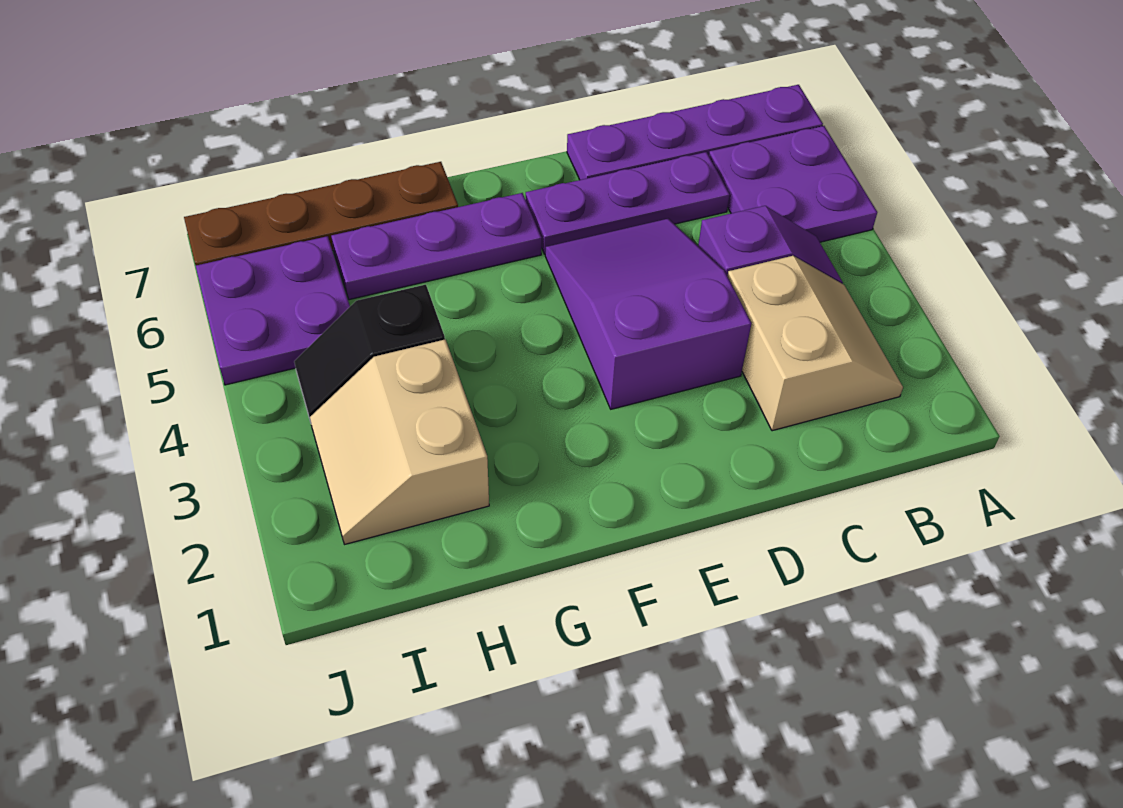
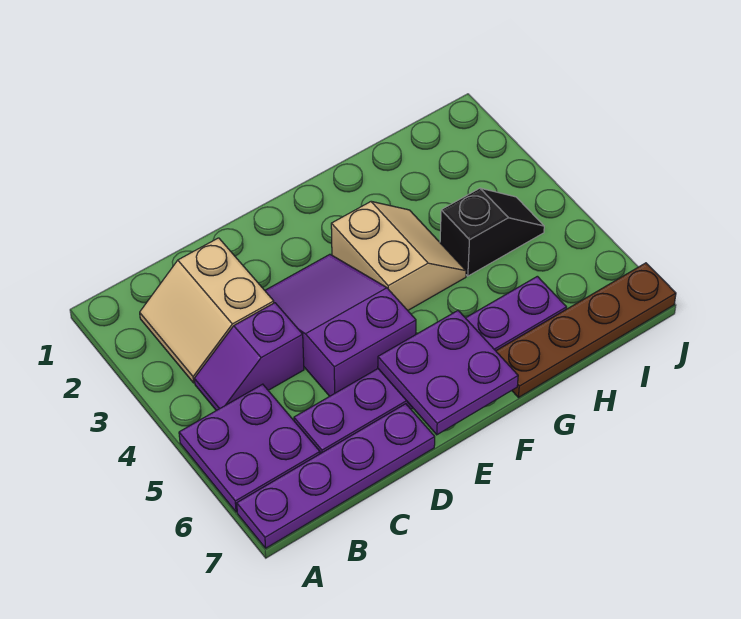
purple slope D3:E5 level 1 top 3 -> purple slope D3:E5 level 1 top 5
tan slope H2:I3 level 1 top H -> tan slope F3:G4 level 1 top F
purple plate I5:J6 level 1 -> purple plate E6:F7 level 2

